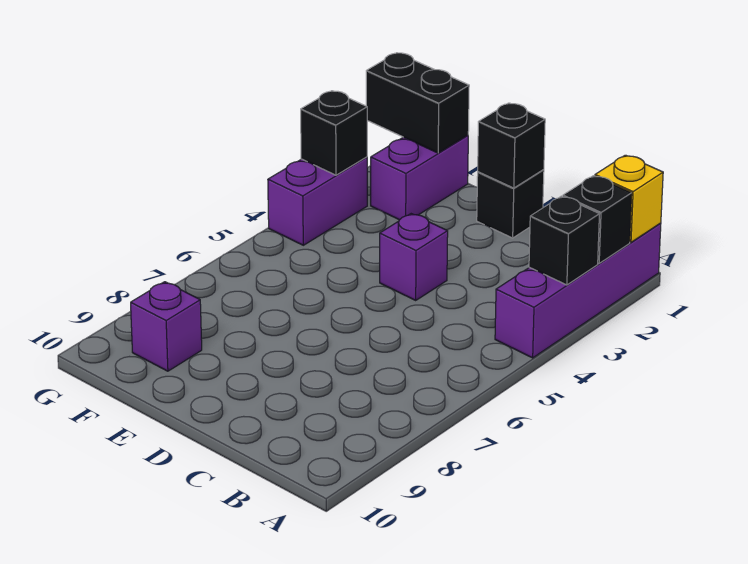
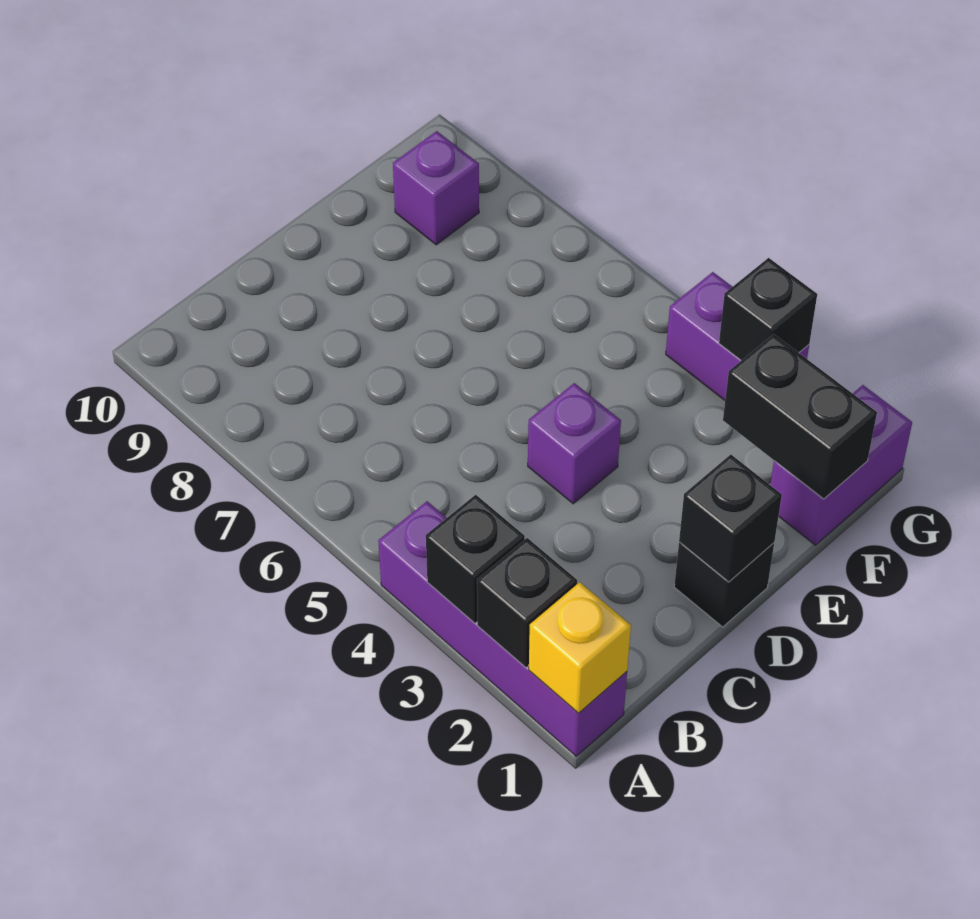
purple brick F1:F2 level 1 -> purple brick F1:G1 level 1
black brick F1:G1 level 2 -> black brick F1:F2 level 2

